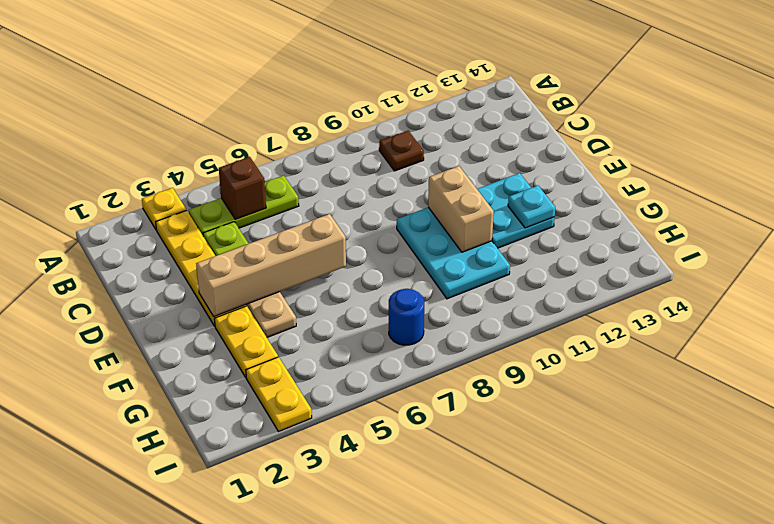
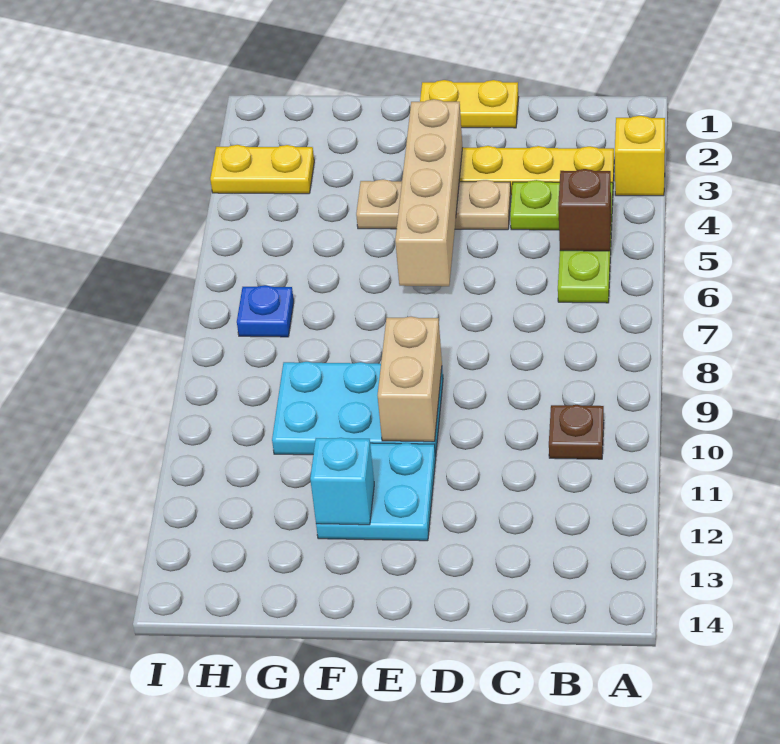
yellow plate A3 level 1 -> yellow brick A3 level 1
tan brick E10:F10 level 2 -> tan brick E9:E10 level 2
yellow plate F3:G3 level 1 -> yellow plate D1:E1 level 1
cyan plate F12 level 2 -> cyan brick F12 level 2
blue round brick H7 level 1 -> blue plate H7 level 1

